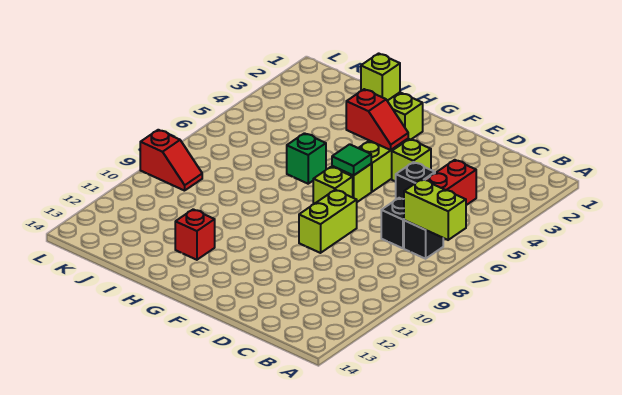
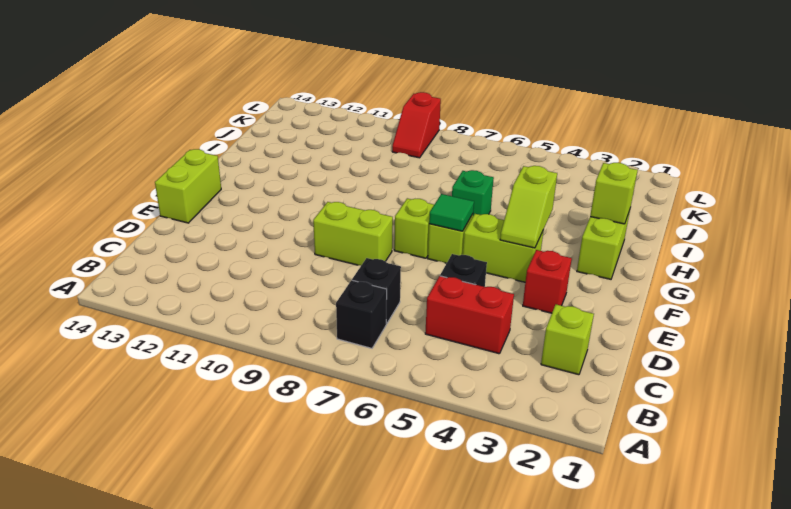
lime brick A7:B7 level 2 -> lime brick E14:F14 level 1
lime brick E4 level 1 -> lime brick C2 level 1
red slope F4:G4 level 2 top G -> lime slope F4:G4 level 2 top G
red brick H12 level 1 -> red brick E3 level 1

